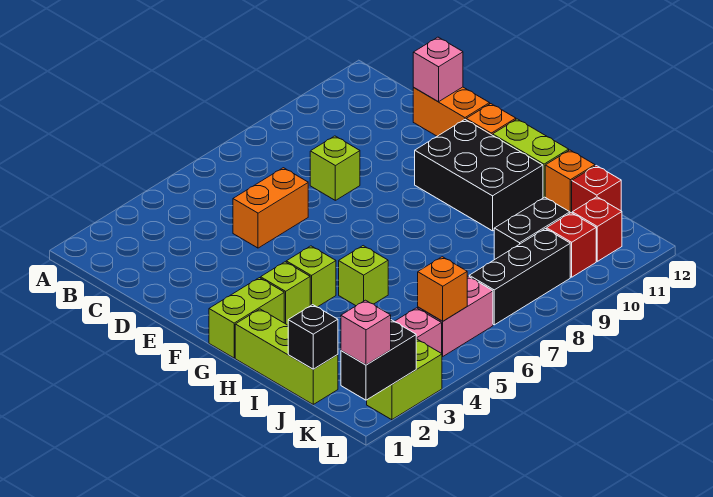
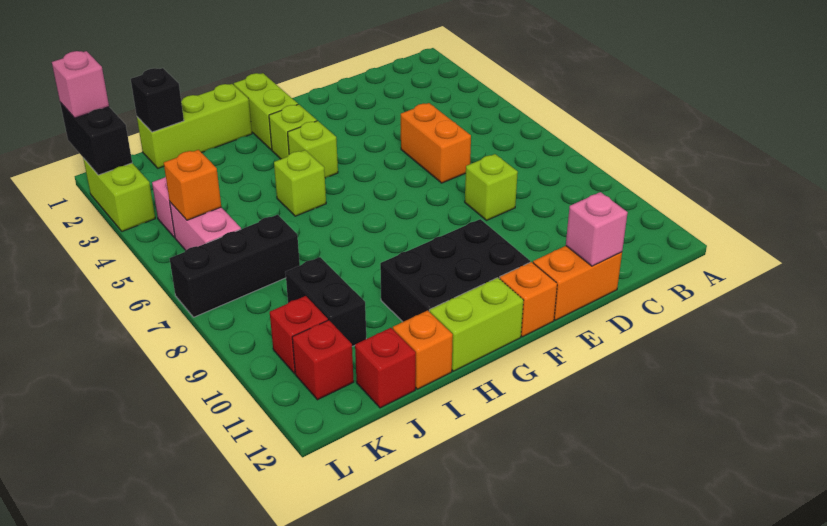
black brick K7:K9 level 1 -> black brick J7:L7 level 1

